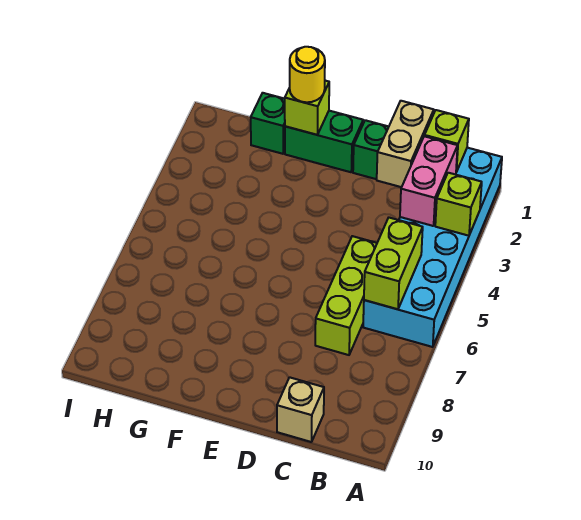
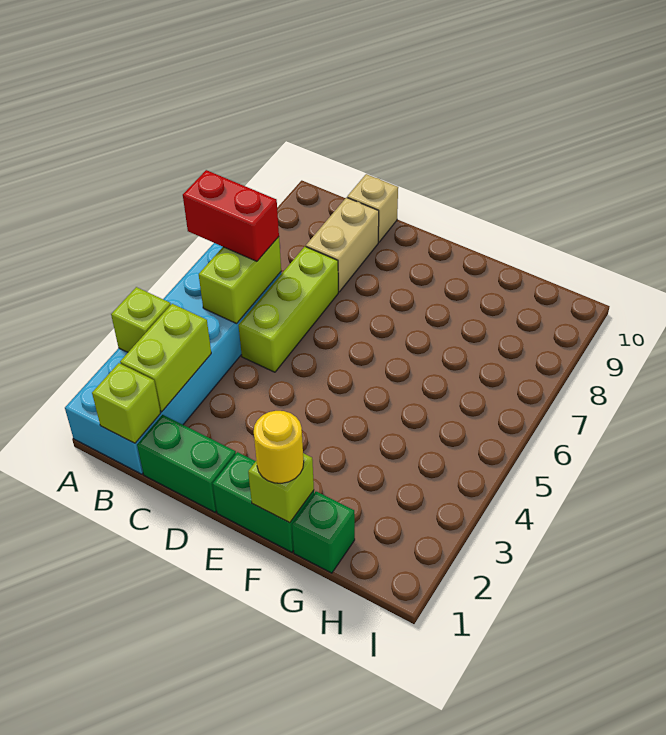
none -> red brick A6:B6 level 3
pink brick B2:B3 level 2 -> lime brick B2:B3 level 2
tan brick C1:C2 level 2 -> tan brick C8:C9 level 1

